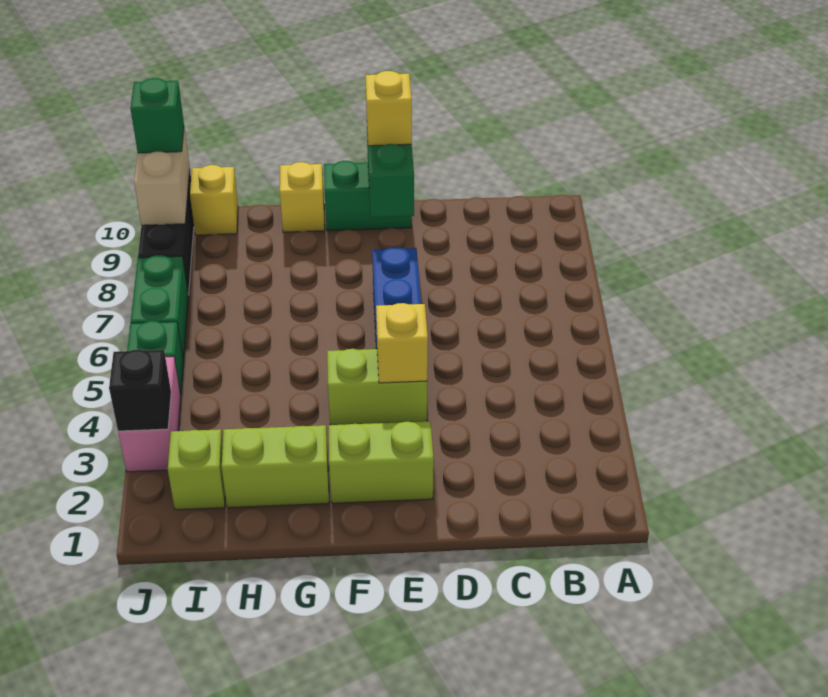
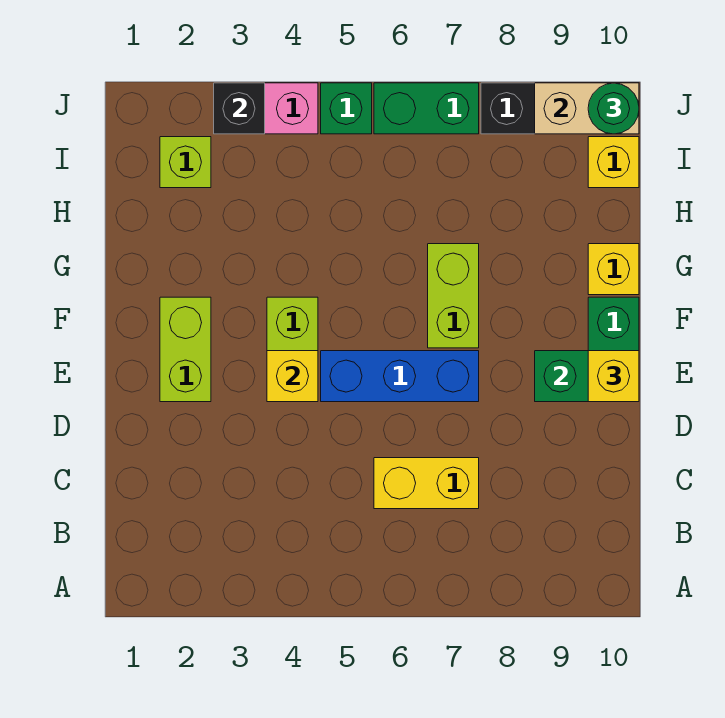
none -> yellow brick C6:C7 level 1
lime brick G2:H2 level 1 -> lime brick F7:G7 level 1
green brick J10 level 3 -> green round brick J10 level 3

